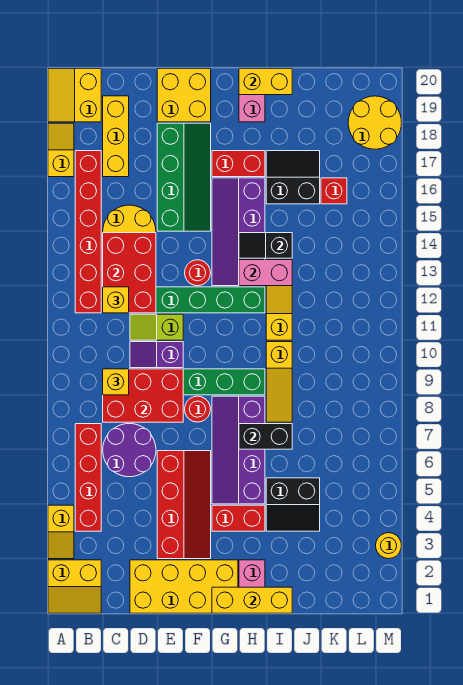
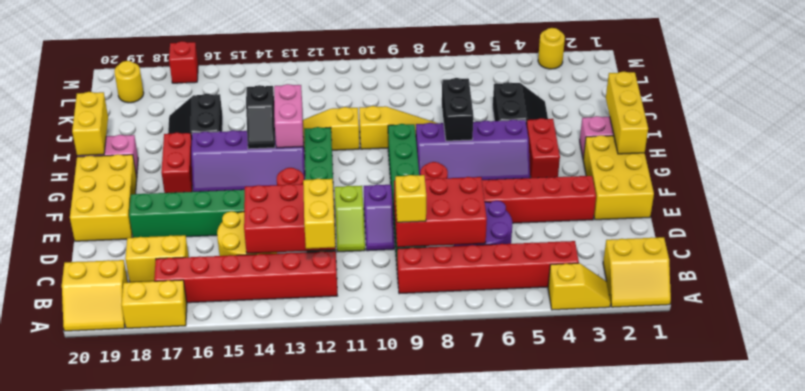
yellow slope A1:B2 level 1 top 2 -> yellow slope A1:B2 level 1 top B
yellow slope A17:A18 level 1 top 17 -> yellow brick A17:A18 level 1
red brick B4:B7 level 1 -> red brick B4:B9 level 1
red brick C8:E9 level 2 -> red brick C7:D9 level 2
yellow brick C12 level 3 -> yellow brick B12:C12 level 3
yellow brick C17:C19 level 1 -> yellow brick C17:C18 level 1
yellow brick D1:G2 level 1 -> yellow brick E1:G2 level 1
yellow brick E19:F20 level 1 -> yellow brick E19:G20 level 1
red brick K16 level 1 -> red brick M17 level 1
yellow round brick L18:M19 level 1 -> yellow round brick L19 level 1

